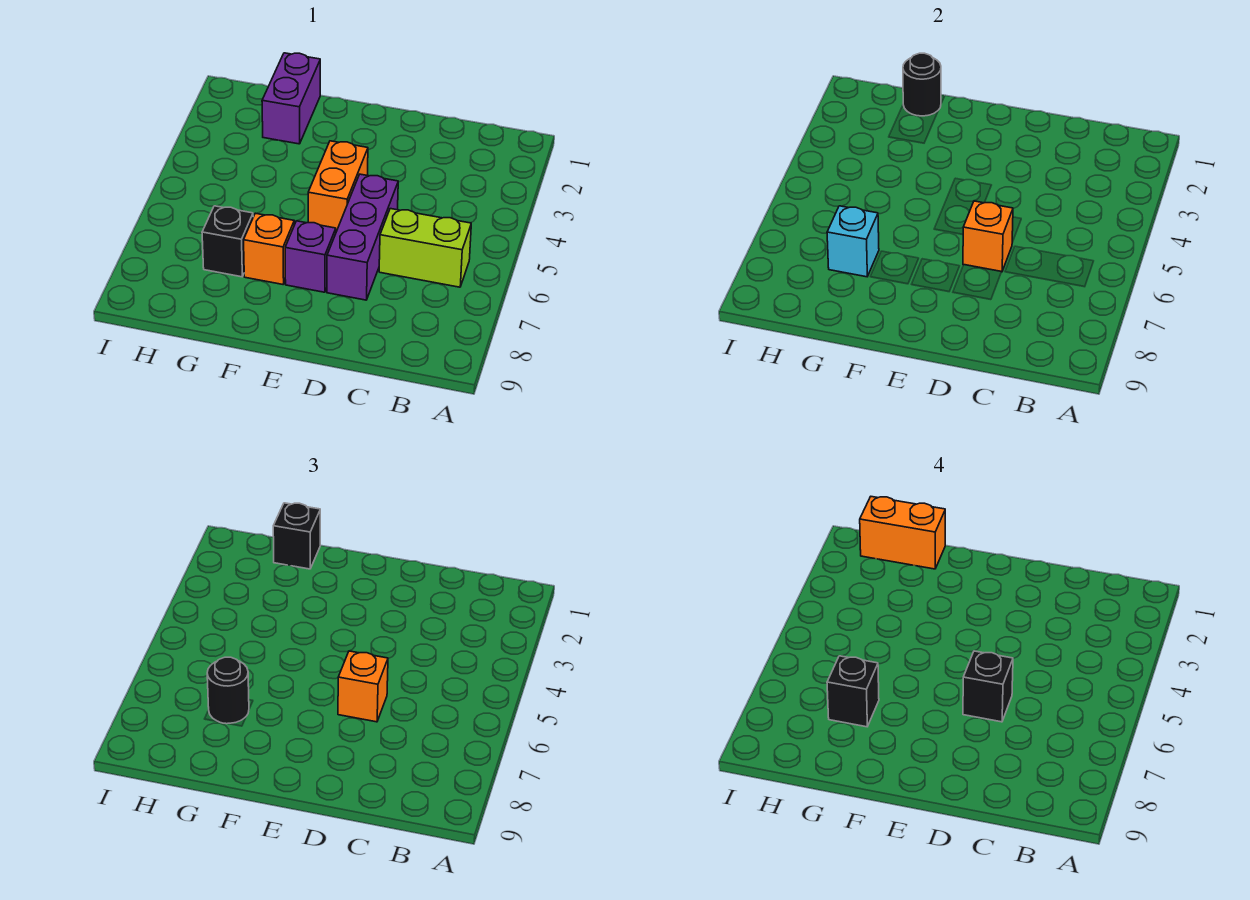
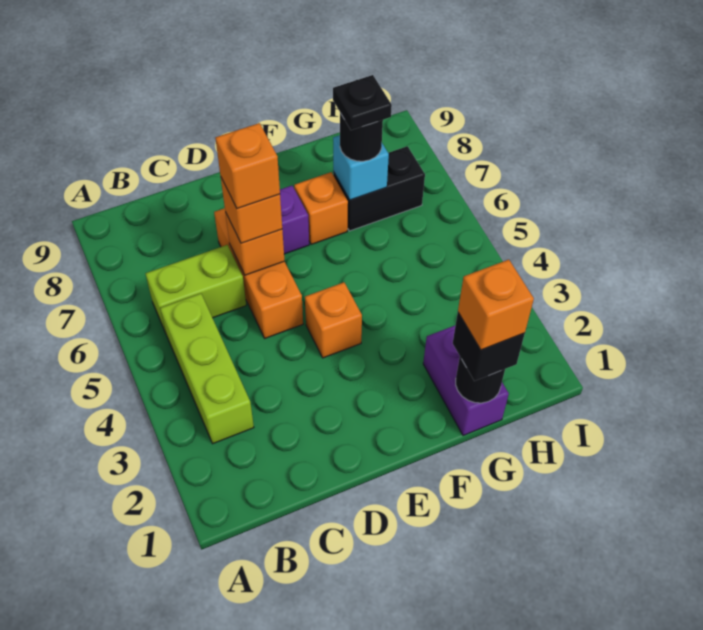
none -> lime brick B3:B5 level 1
purple brick D5:D7 level 1 -> orange brick D5:D7 level 1
black brick D6 level 4 -> orange brick D6 level 4
orange brick E4:E5 level 1 -> orange brick E4 level 1
orange brick G1:H1 level 4 -> orange brick G1 level 4
black brick G7 level 1 -> black brick G7:H7 level 1
black brick G7 level 4 -> black plate G7 level 4

